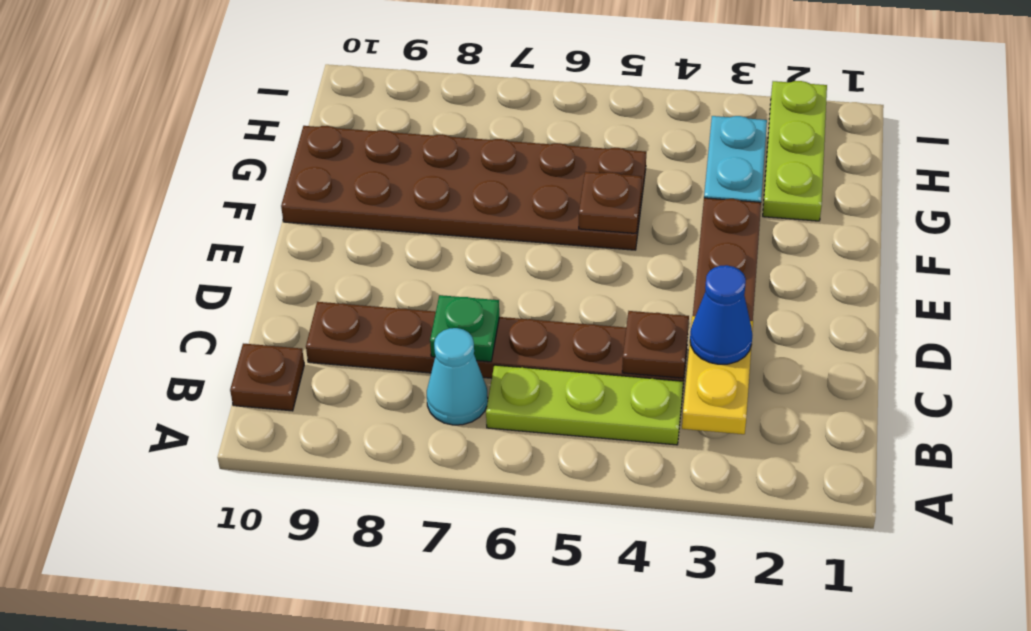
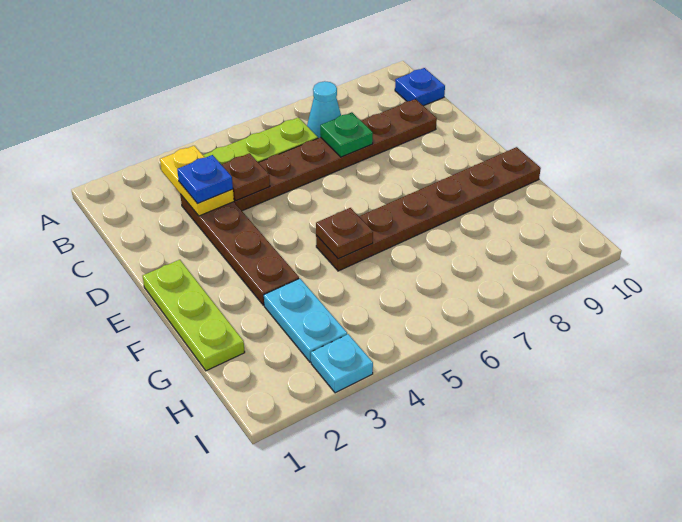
brown plate B10 level 1 -> blue plate B10 level 1
blue cone C3 level 3 -> blue plate C3 level 3
brown plate F5:G10 level 1 -> brown plate F5:F10 level 1
lime plate G2:I2 level 1 -> lime plate E1:G1 level 1
none -> cyan plate I3 level 1

